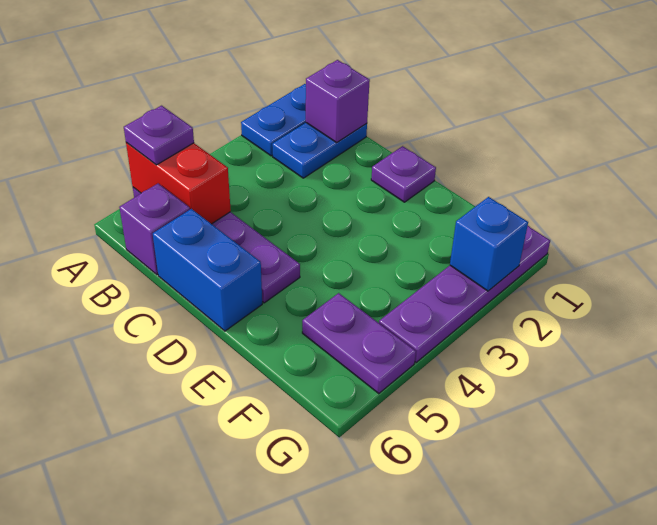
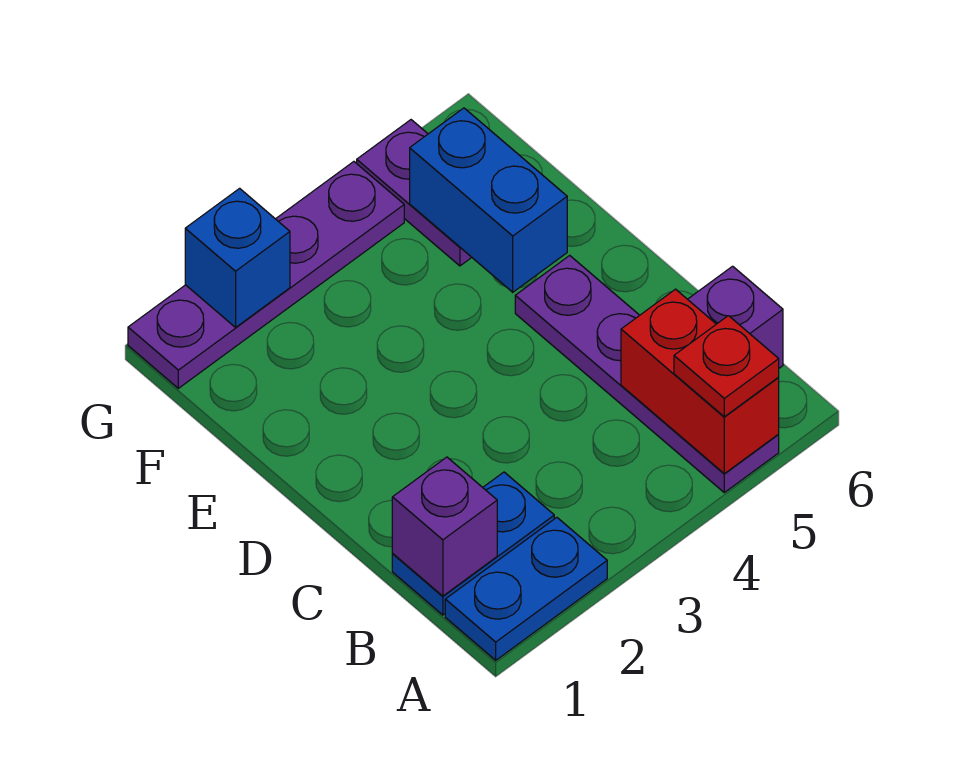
purple plate A5 level 3 -> red plate A5 level 3
blue brick C6:D6 level 1 -> blue brick E5:F5 level 2
purple plate D1 level 1 -> none

